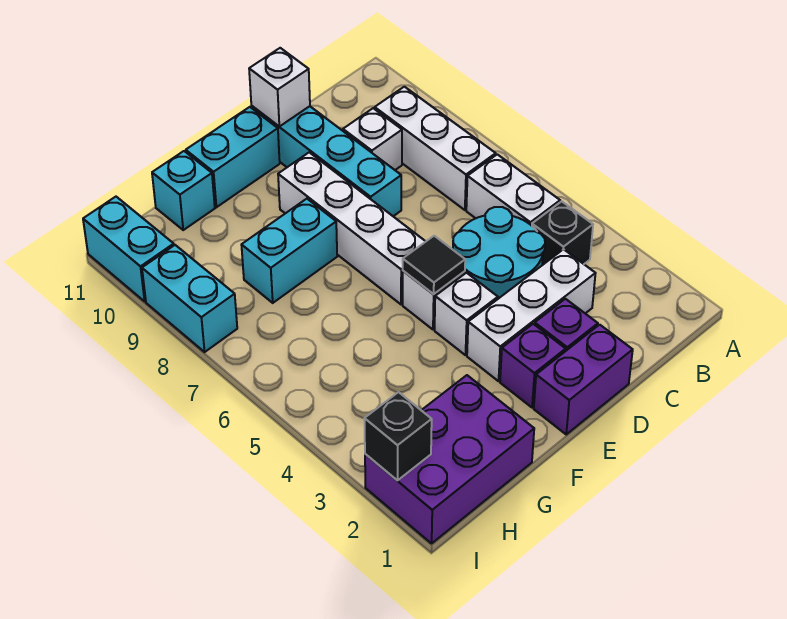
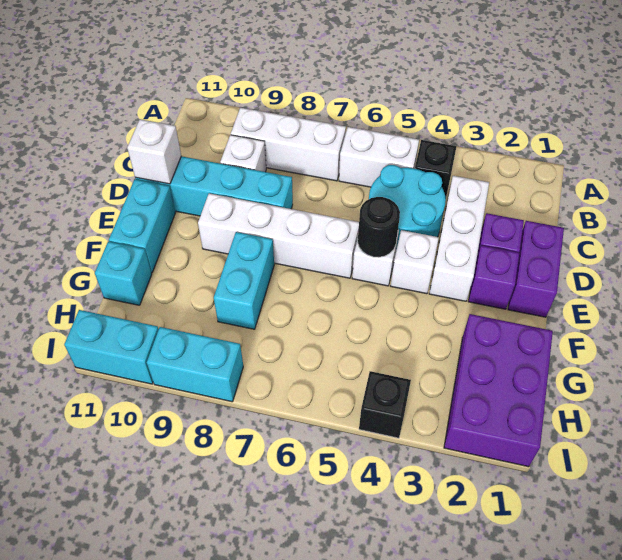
black tile E5 level 2 -> black round brick E5 level 2
black brick I2 level 2 -> black brick I4 level 1

